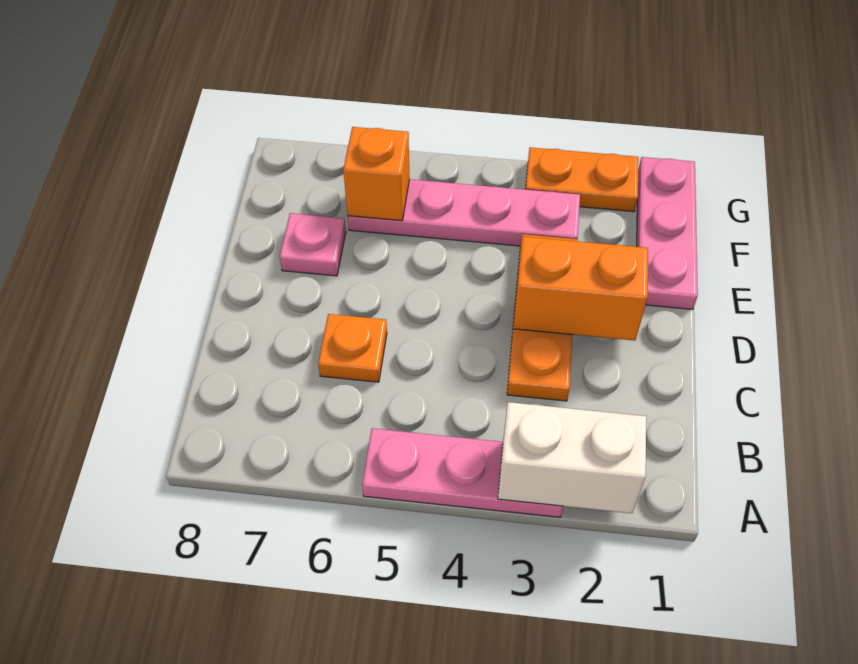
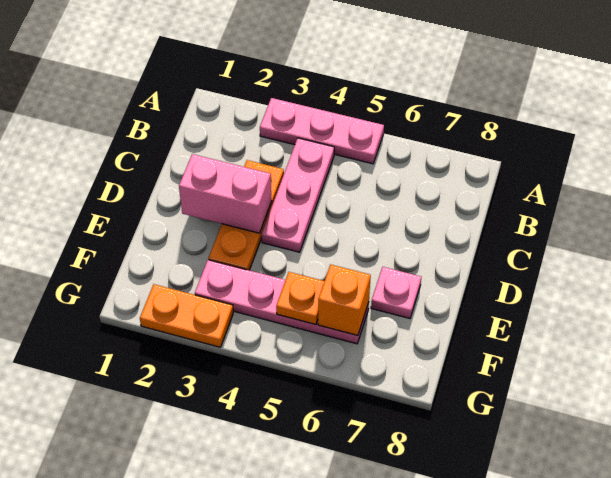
white brick A2:A3 level 2 -> none
orange plate C6 level 1 -> orange plate F5 level 2
orange brick D2:D3 level 2 -> pink brick D2:D3 level 2
pink plate E1:G1 level 1 -> pink plate B4:D4 level 1

